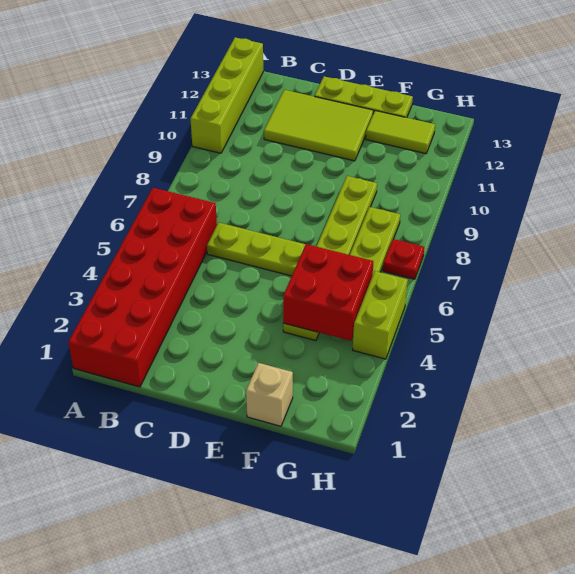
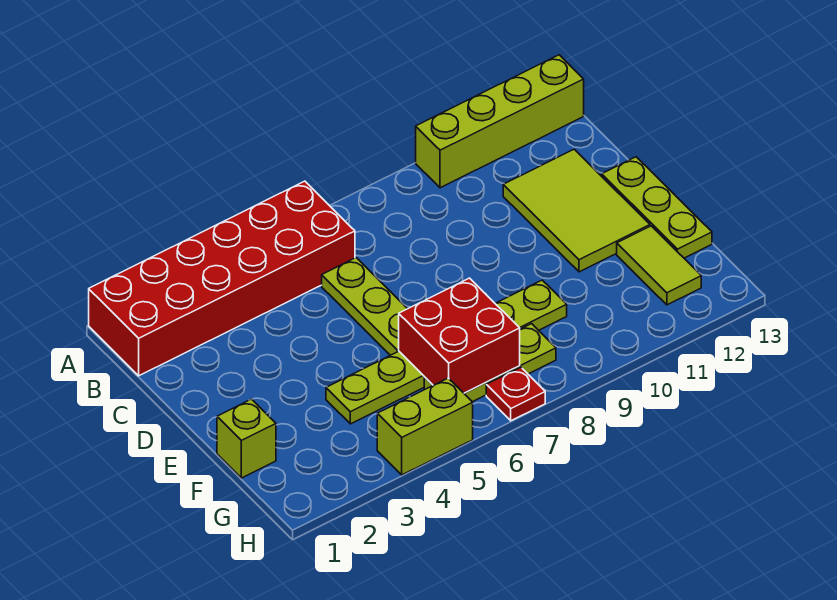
tan brick F1 level 1 -> lime brick F1 level 1
red brick F4:G5 level 2 -> red brick F6:G7 level 2

